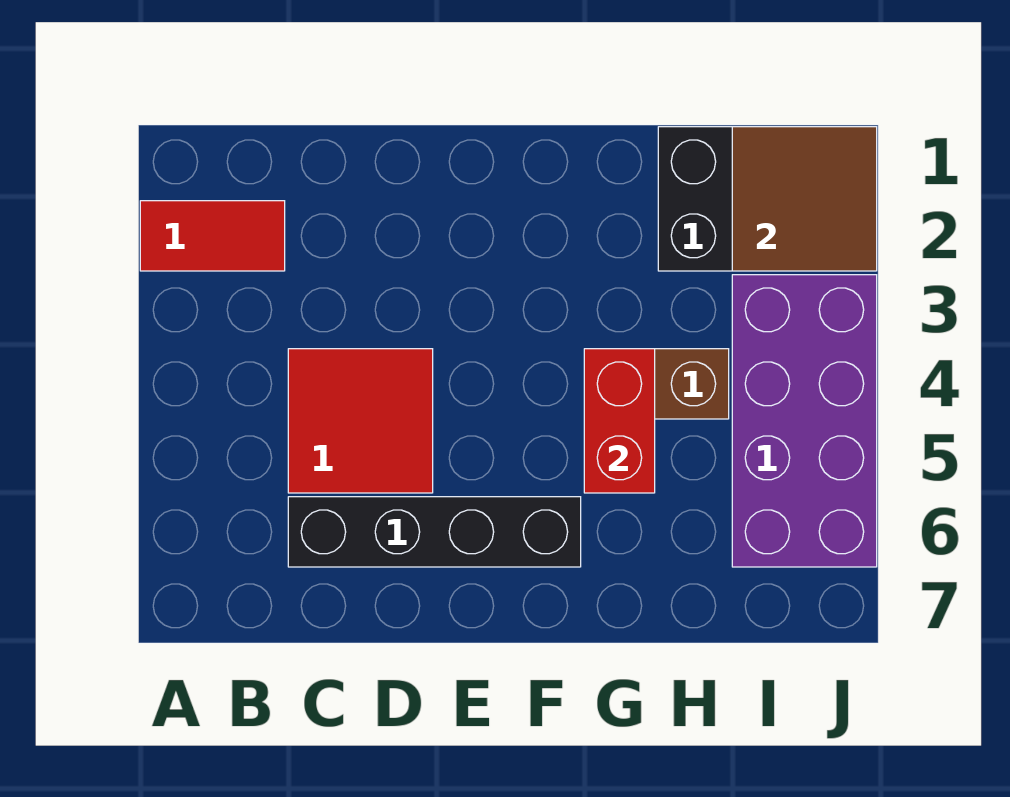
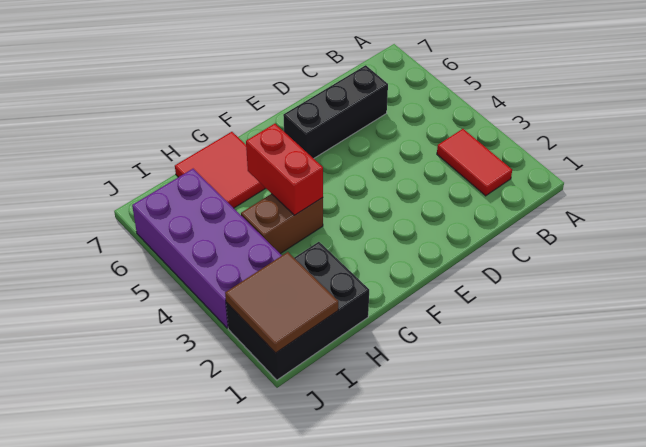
red tile A2:B2 level 1 -> red tile B2:B3 level 1
red tile C4:D5 level 1 -> red tile G6:H7 level 1
black brick C6:F6 level 1 -> black brick C6:E6 level 1

